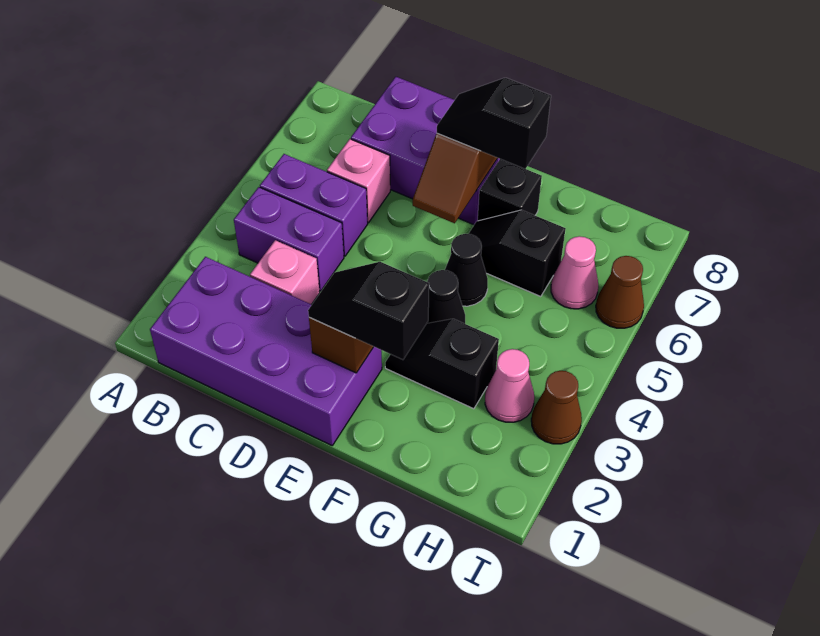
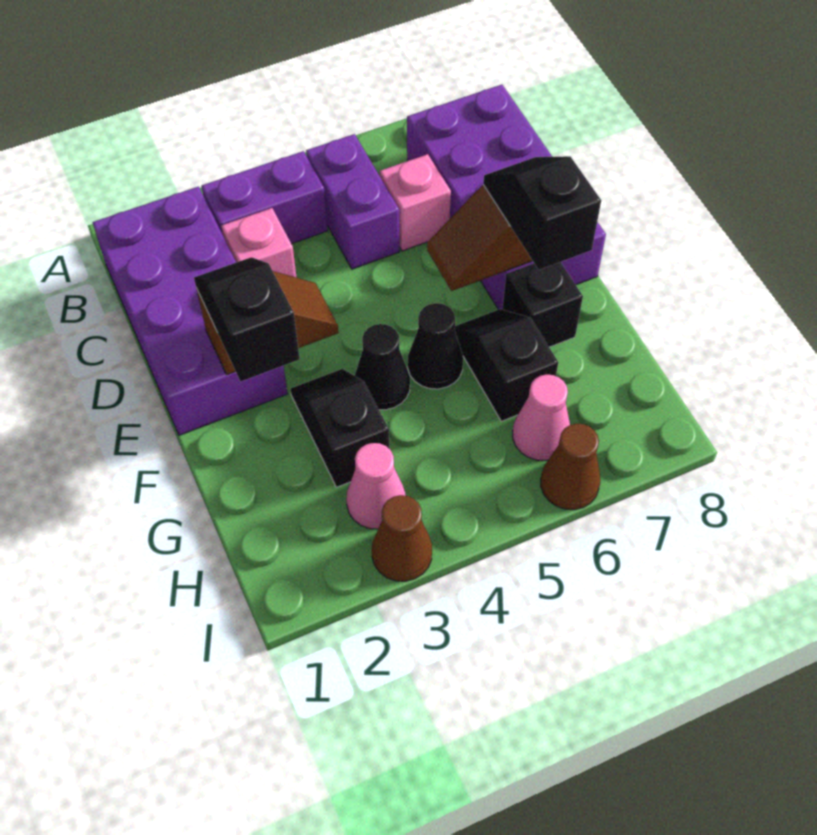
purple brick B4:C4 level 1 -> purple brick B3:B4 level 1
purple brick C7:E8 level 1 -> purple brick B7:E8 level 1

